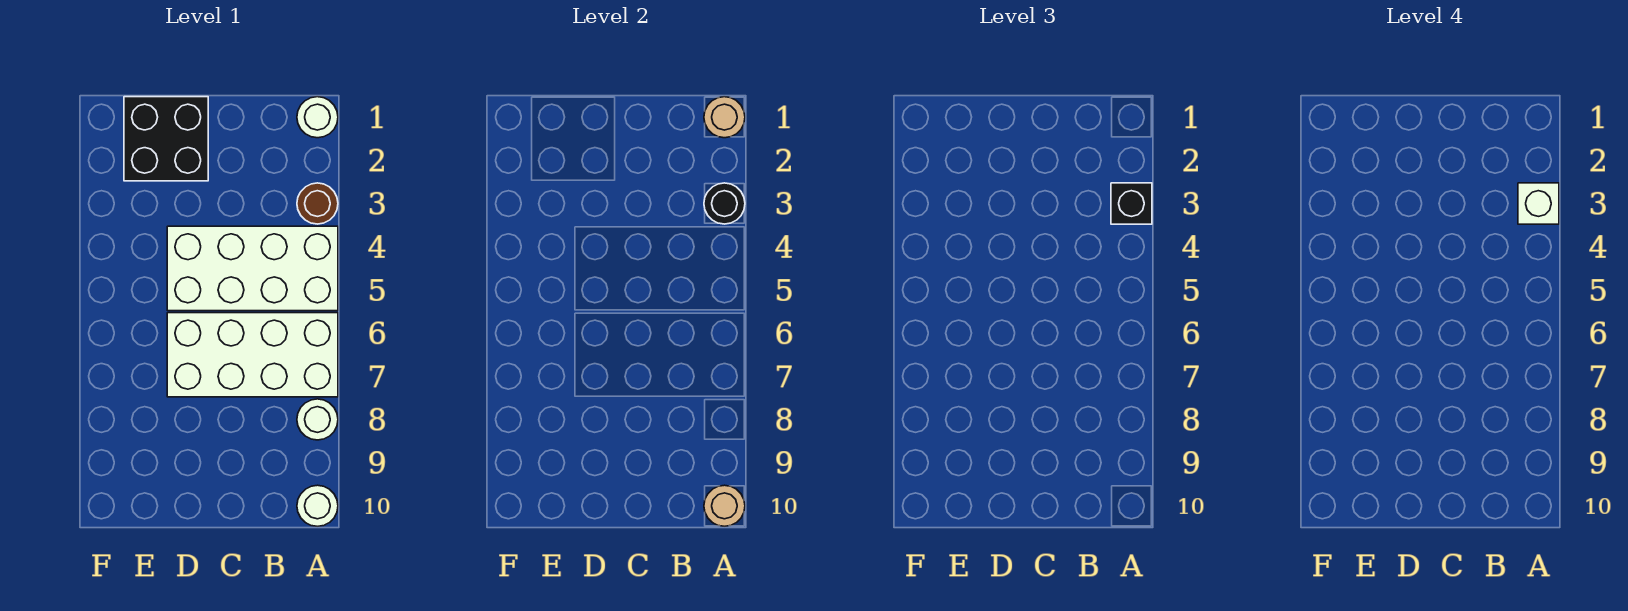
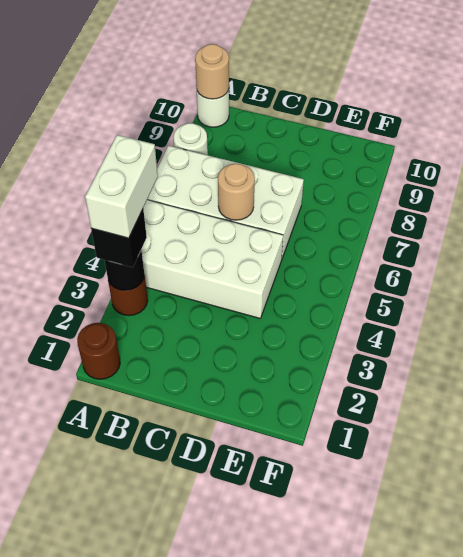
white round brick A1 level 1 -> brown round brick A1 level 1
tan round brick A1 level 2 -> tan round brick C6 level 2
white brick A3 level 4 -> white brick A3:A4 level 4
black brick D1:E2 level 1 -> none

